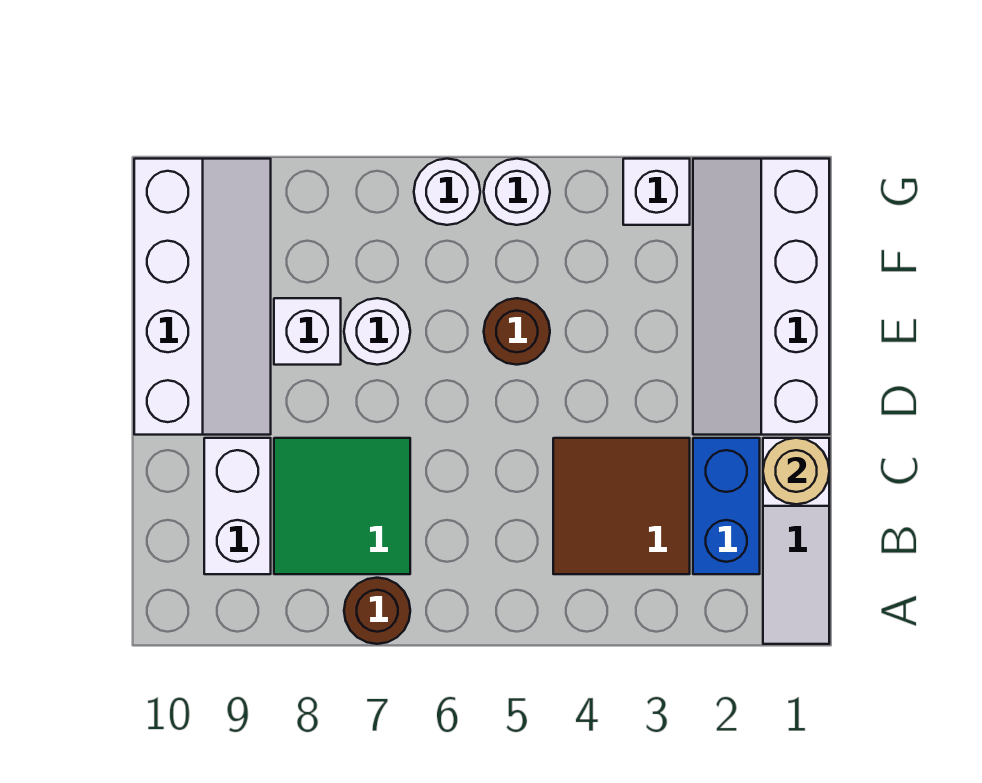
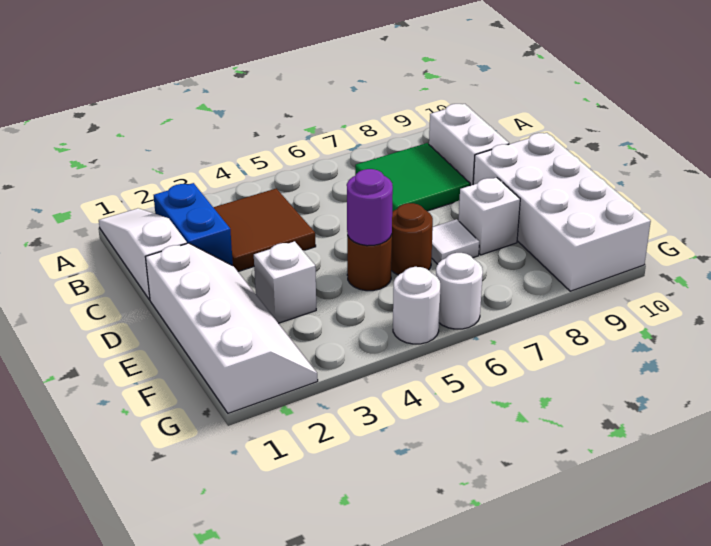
brown round brick A7 level 1 -> brown round brick E6 level 1
tan round brick C1 level 2 -> none
white slope D9:G10 level 1 top 10 -> white brick D9:G10 level 1
none -> purple round brick E5 level 2
white round brick E7 level 1 -> white tile E7 level 1
white brick G3 level 1 -> white brick E3 level 1

